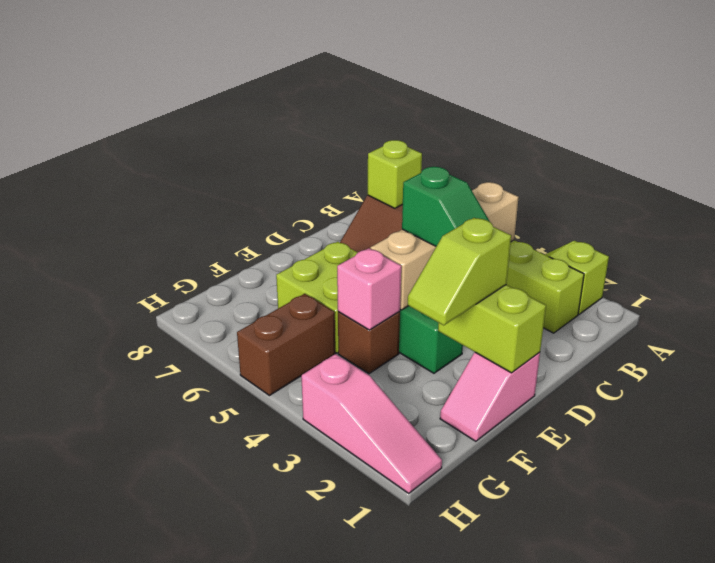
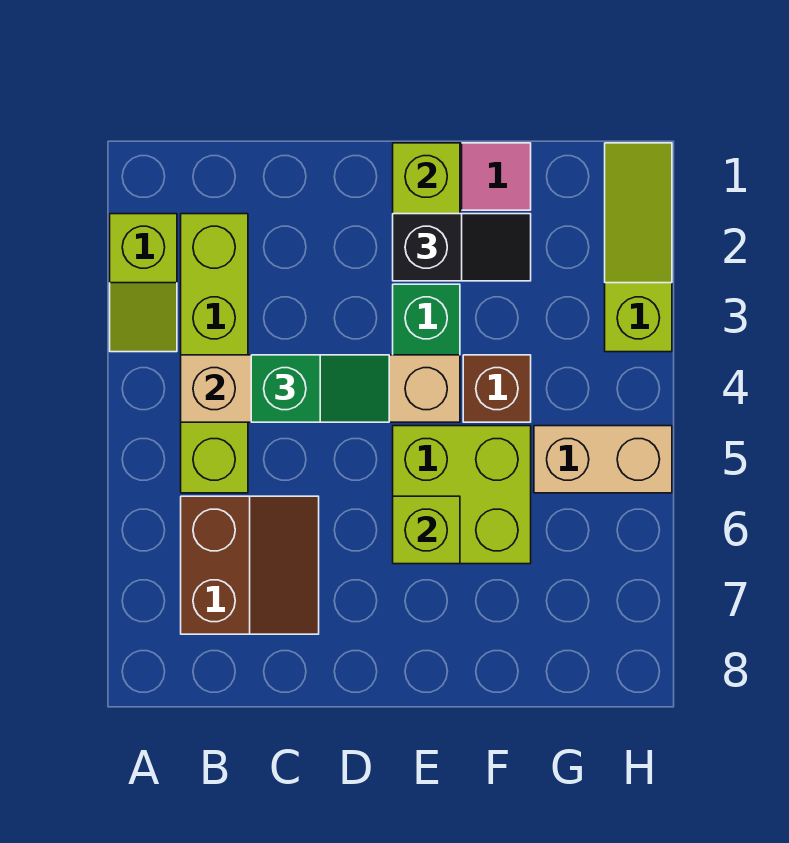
lime brick B7 level 2 -> lime brick E6 level 2
green slope D3:D4 level 3 top 4 -> green slope C4:D4 level 3 top C
lime slope E2:F2 level 3 top E -> black slope E2:F2 level 3 top E
pink brick F4 level 2 -> none
brown brick G5:H5 level 1 -> tan brick G5:H5 level 1
pink slope H1:H3 level 1 top 3 -> lime slope H1:H3 level 1 top 3

